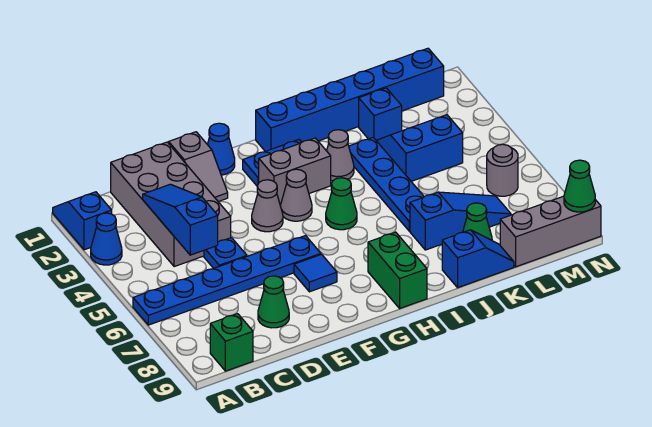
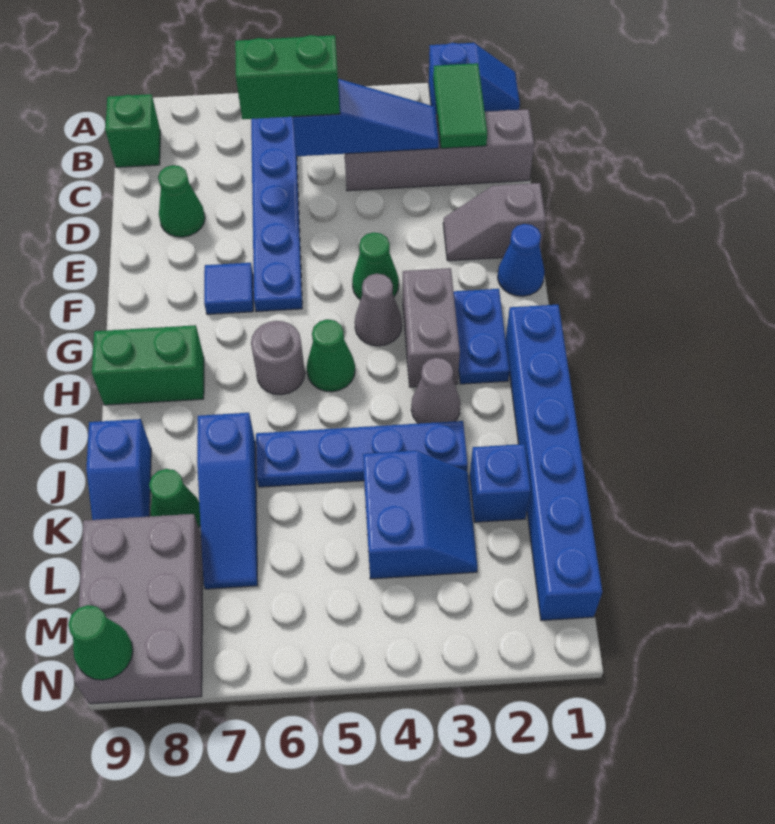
blue cone A3 level 1 -> none
none -> green tile B2:C2 level 2
grey brick C1:D4 level 1 -> grey brick C1:C4 level 1
none -> green brick C5:C6 level 3
blue plate D5 level 1 -> none
grey cone F4 level 1 -> green cone F4 level 1
grey brick L9:N9 level 1 -> grey brick L8:N9 level 1
grey round brick M6 level 1 -> grey round brick H6 level 1

